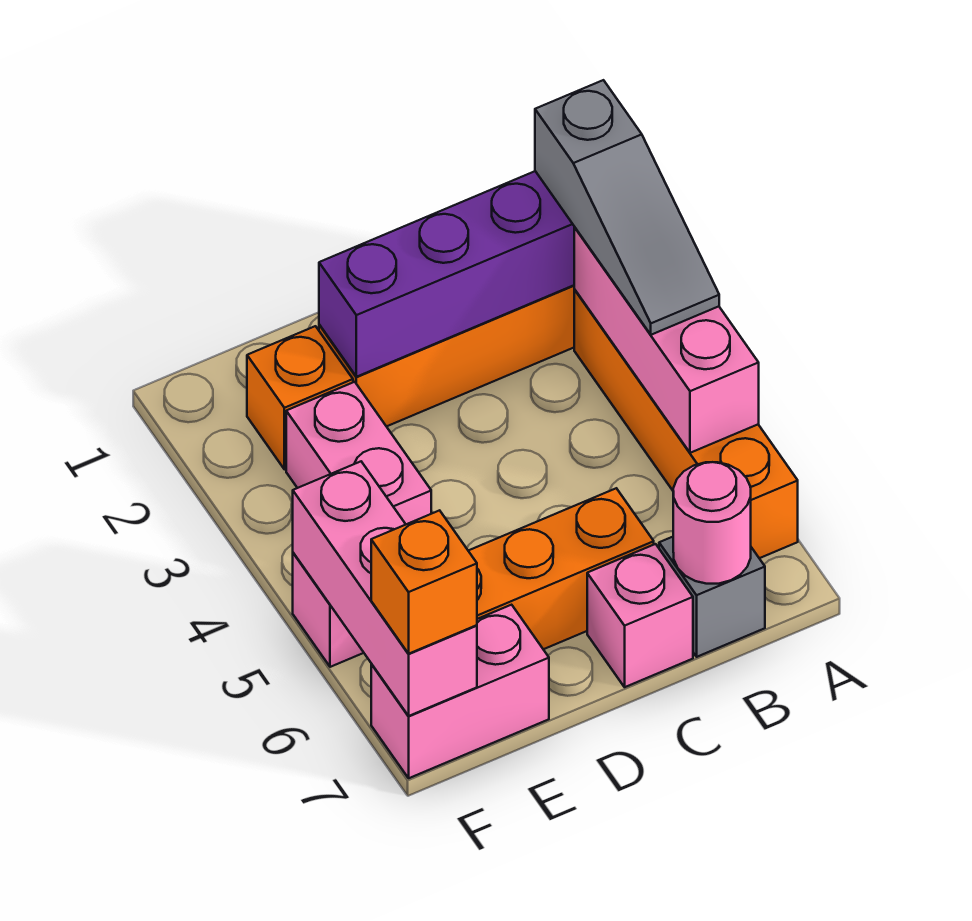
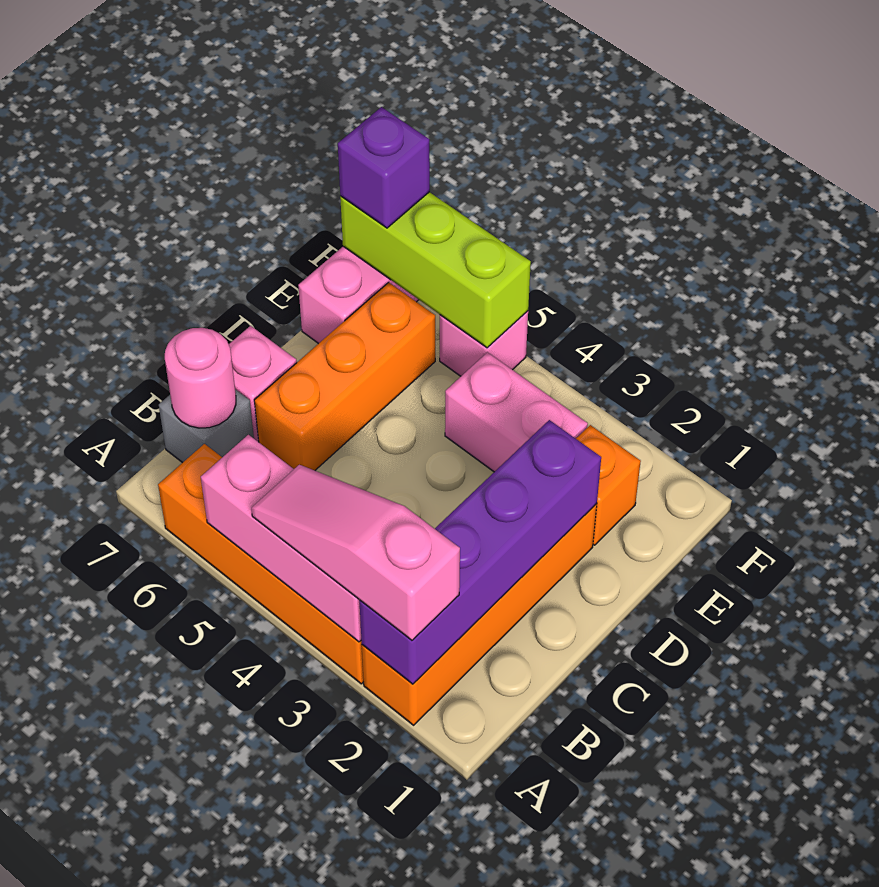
grey slope A2:A4 level 3 top 2 -> pink slope A2:A4 level 3 top 2
pink brick F5:F7 level 2 -> lime brick F5:F7 level 2
orange brick F7 level 3 -> purple brick F7 level 3

